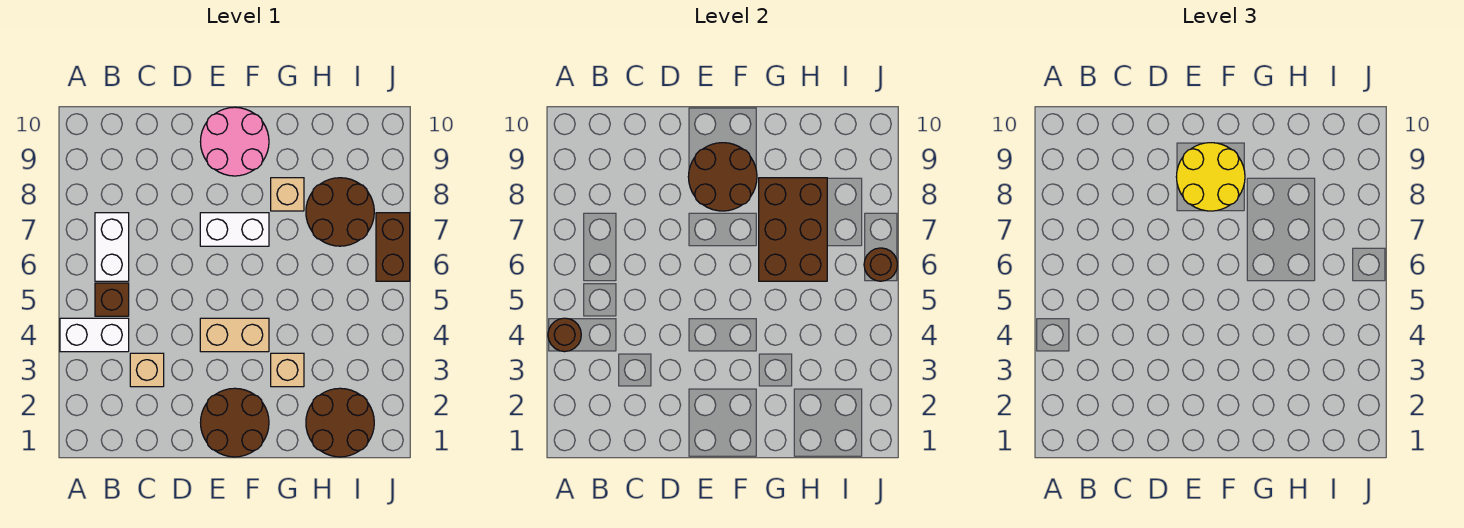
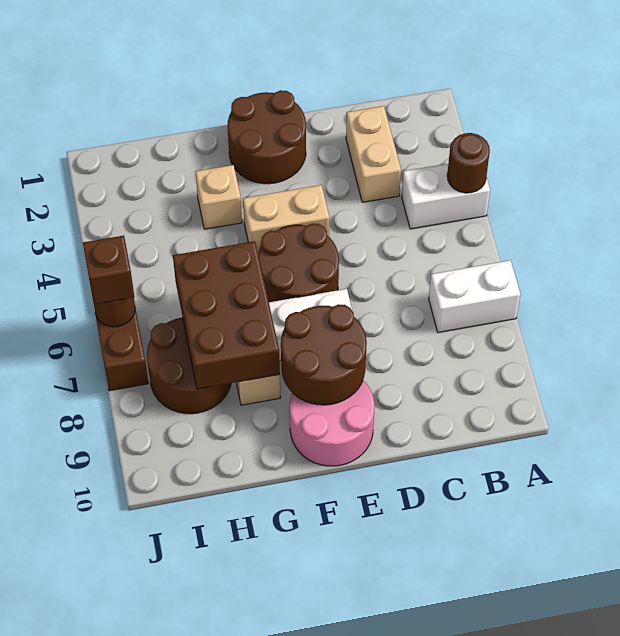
brown brick B5 level 1 -> brown brick J6 level 3
white brick B6:B7 level 1 -> white brick A7:B7 level 1
tan brick C3 level 1 -> tan brick C2:C3 level 1
yellow round brick E8:F9 level 3 -> none
brown round brick H1:I2 level 1 -> brown round brick E5:F6 level 1

